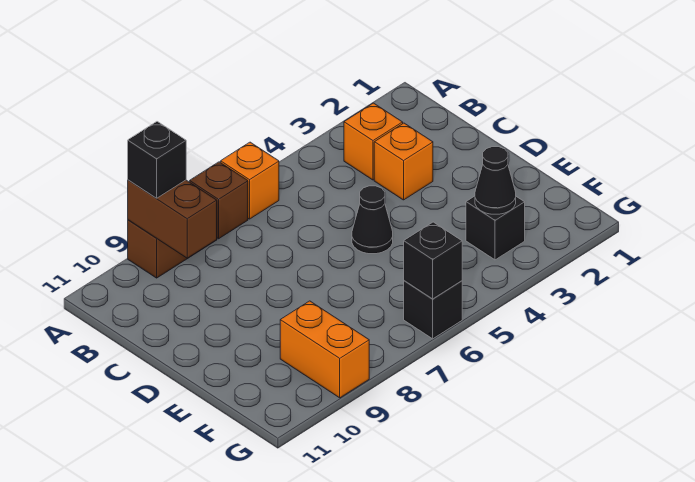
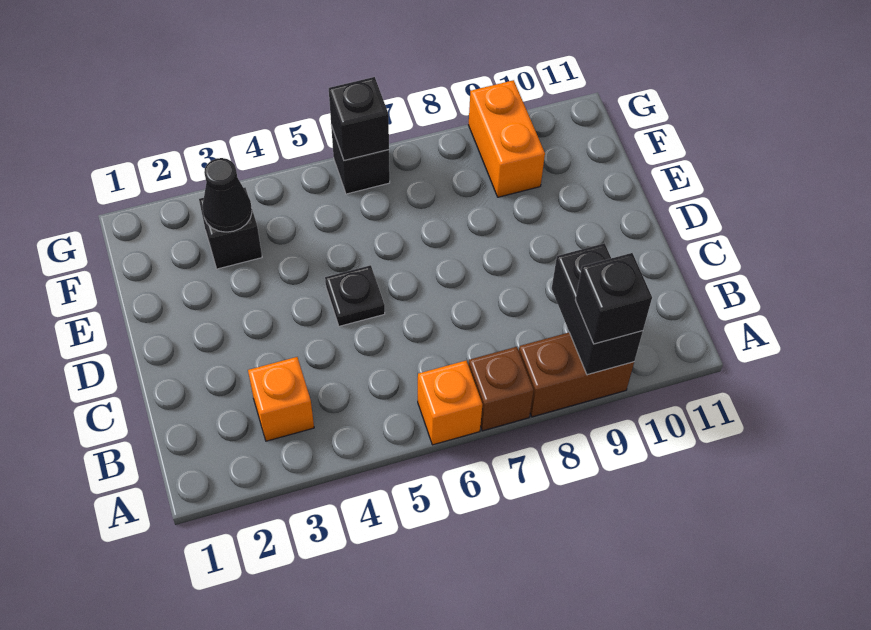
brown brick A9:B9 level 2 -> black brick A9:B9 level 2
orange brick C3 level 1 -> none
black cone D5 level 1 -> black plate D5 level 1

